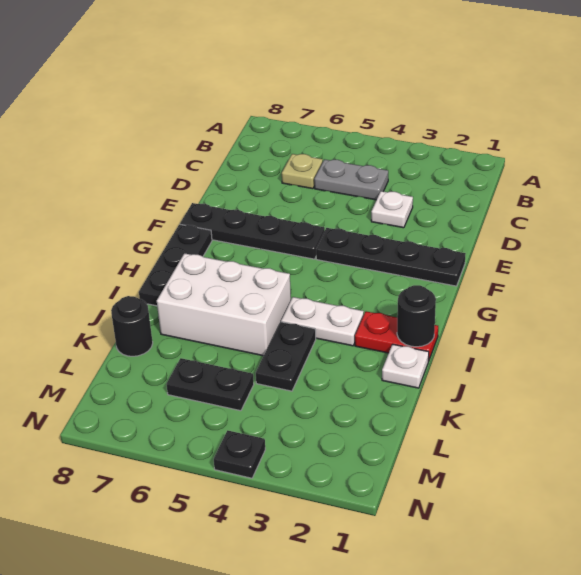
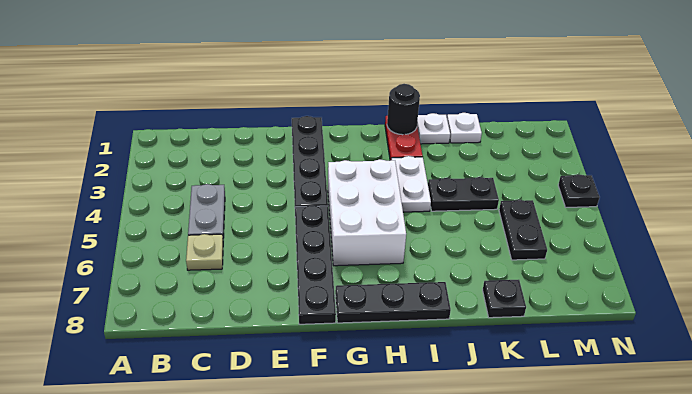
white plate D3 level 1 -> white plate K1 level 1
white brick I5:J7 level 1 -> white brick G4:H6 level 1
black round brick K8 level 1 -> black plate K8 level 1

